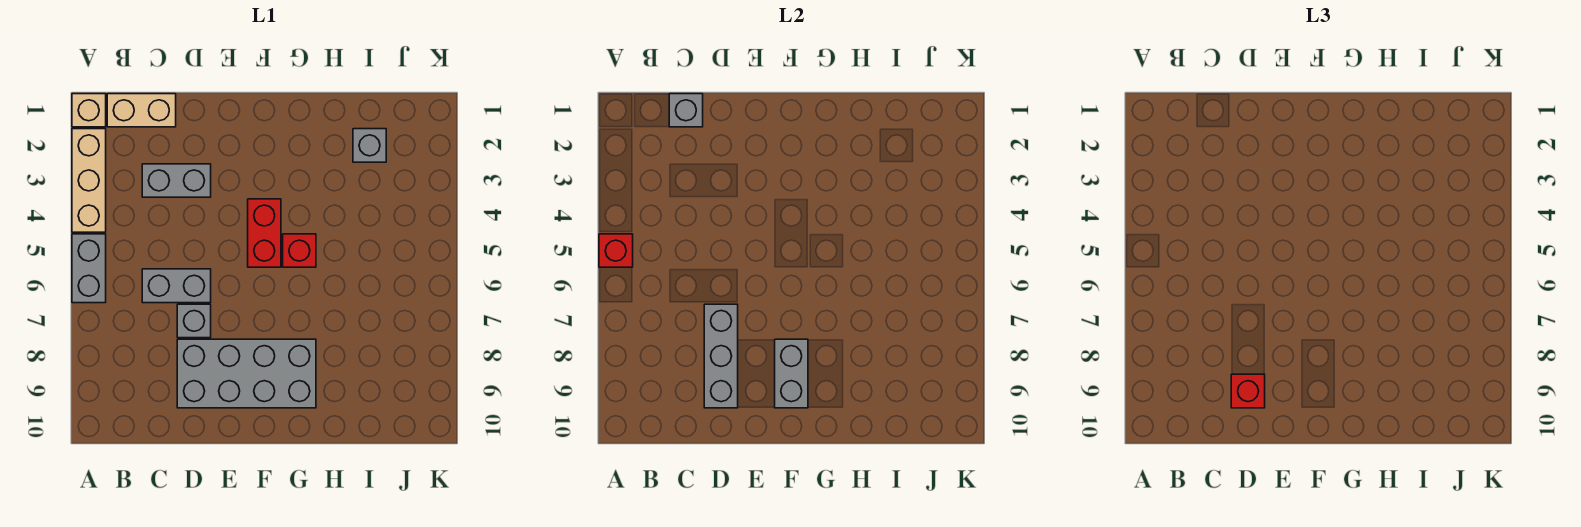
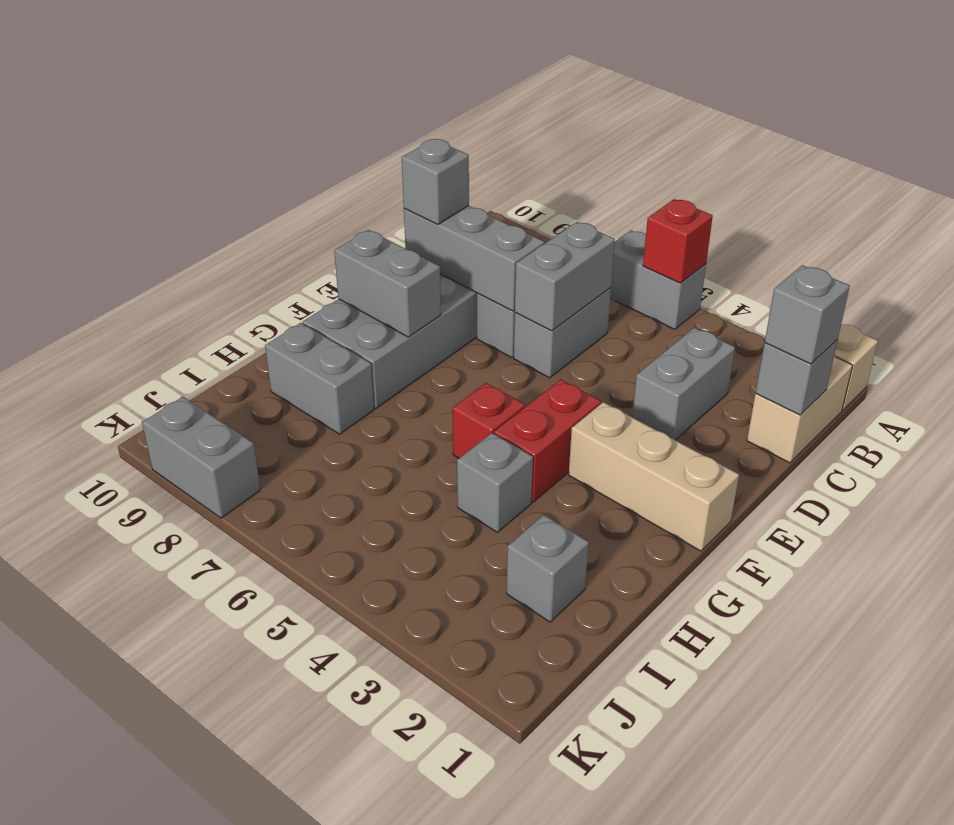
tan brick A2:A4 level 1 -> tan brick F1:F3 level 1
none -> grey brick C1 level 3
none -> grey brick C6:D6 level 2
red brick D9 level 3 -> grey brick D9 level 3
red brick F4:F5 level 1 -> red brick F4:G4 level 1
none -> grey brick H4 level 1
none -> grey brick H8:H9 level 1
none -> grey brick K8:K9 level 1

